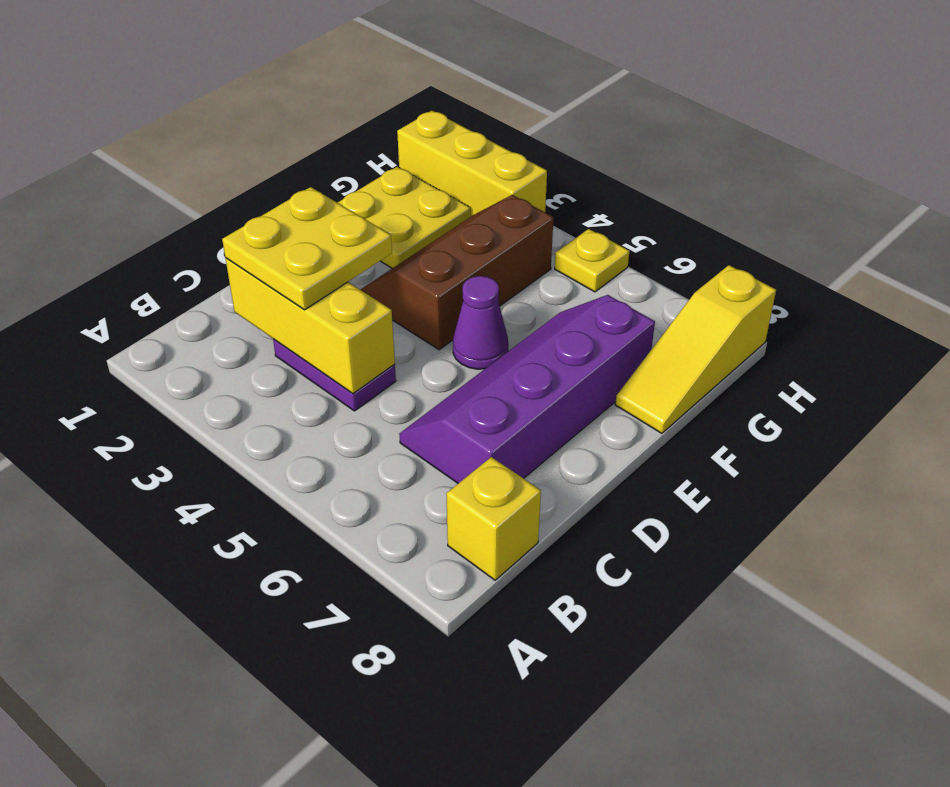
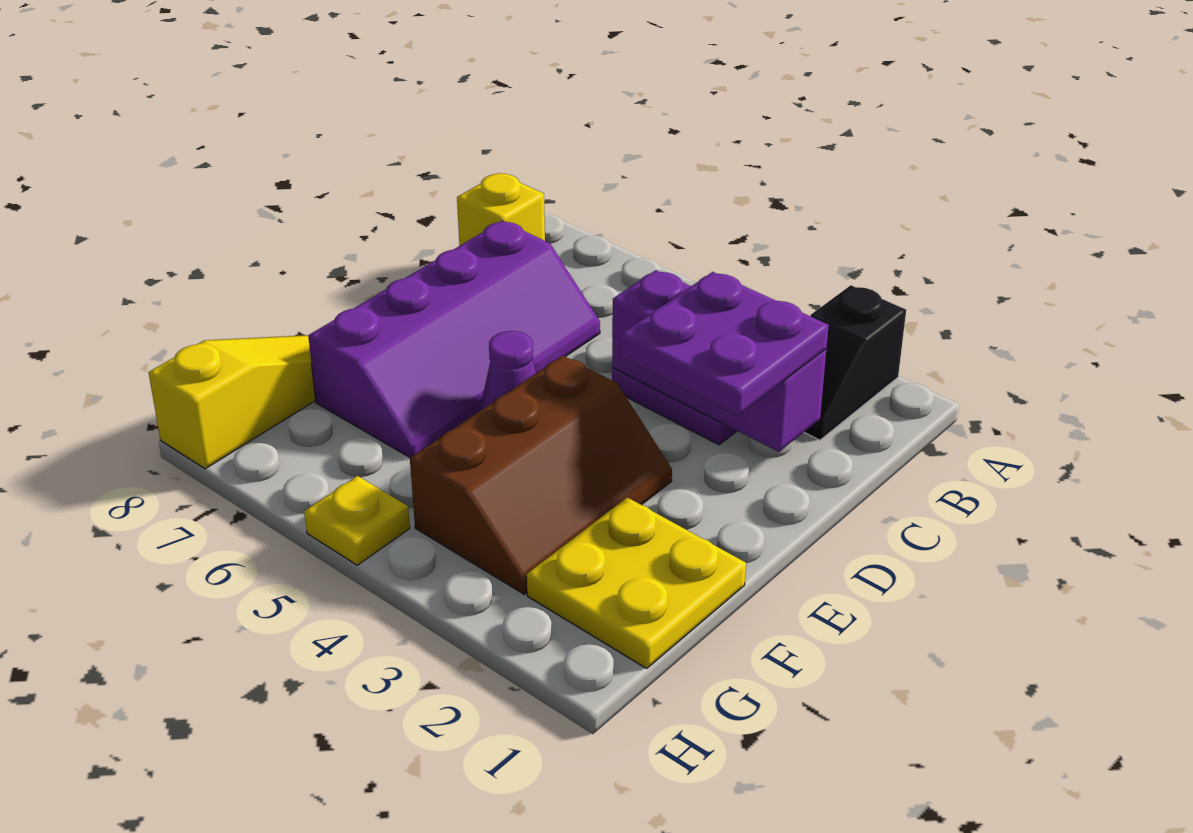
none -> black slope A2:B2 level 1 top A
yellow brick C2:C4 level 2 -> purple brick C2:C4 level 2
yellow plate C2:D3 level 3 -> purple plate C2:D3 level 3
yellow brick H1:H3 level 1 -> none

